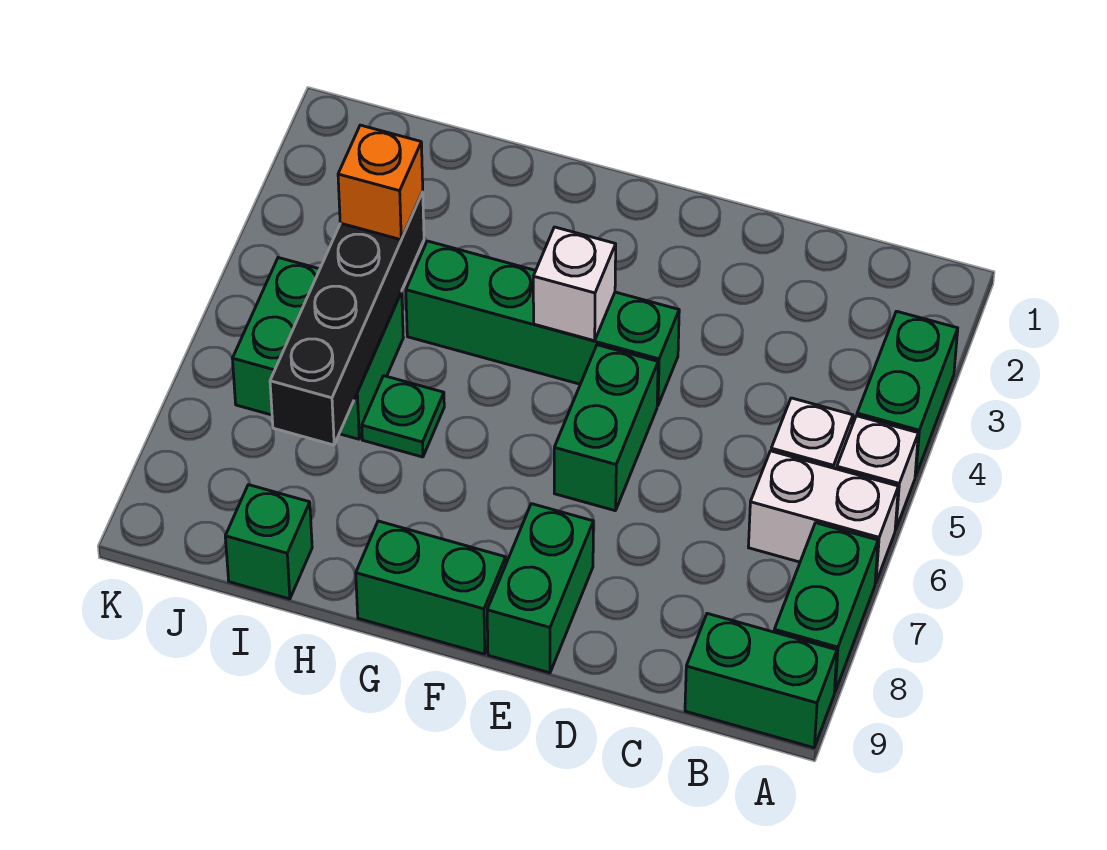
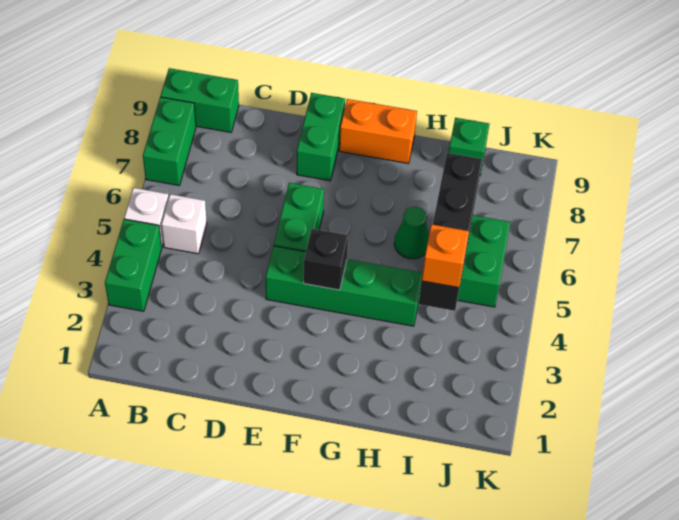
white brick A6:B6 level 1 -> none
white brick F4 level 2 -> black brick F4 level 2
green brick F9:G9 level 1 -> orange brick F9:G9 level 1
green plate H6 level 1 -> green cone H6 level 1

